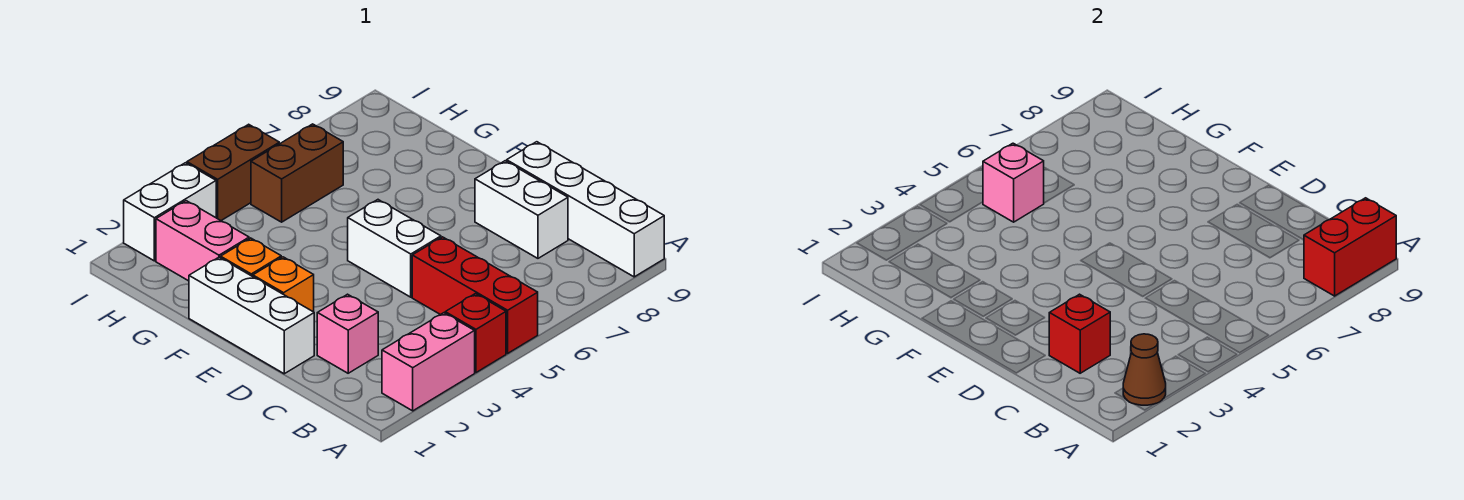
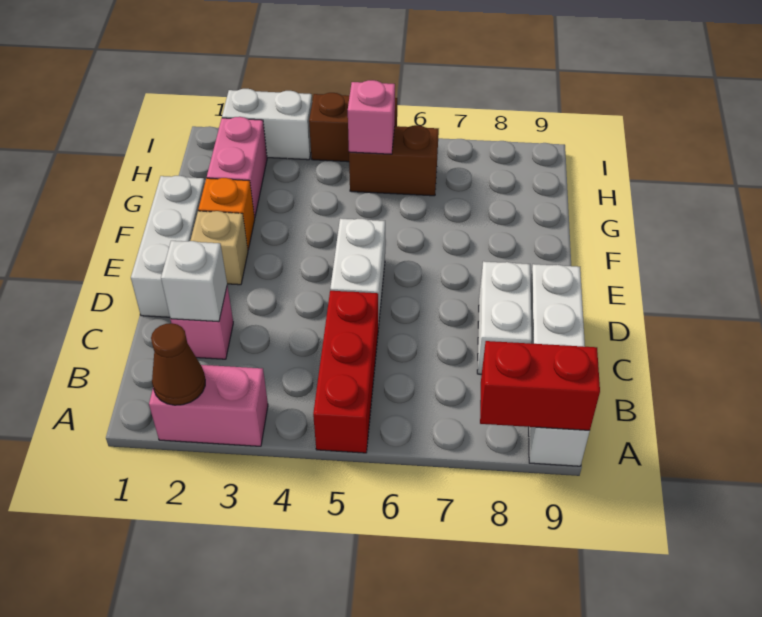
red brick A4 level 1 -> none
red brick C2 level 2 -> white brick C2 level 2
orange brick E2 level 1 -> tan brick E2 level 1

